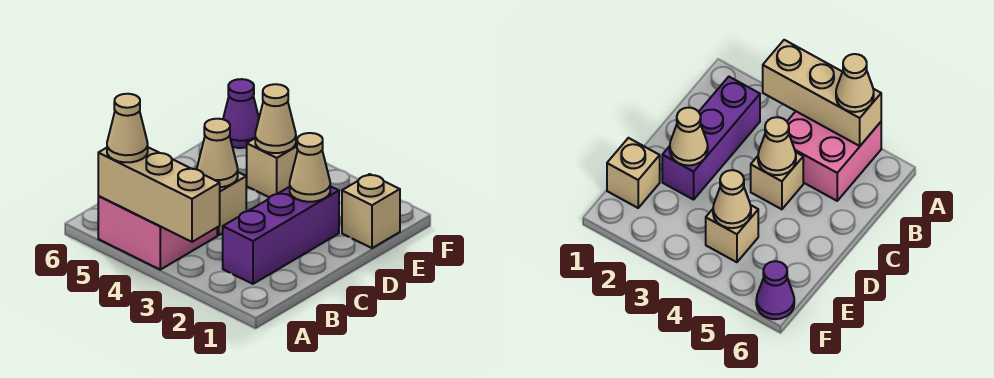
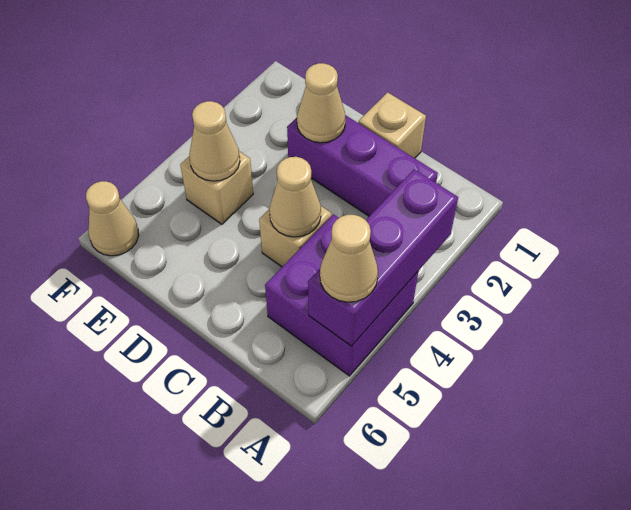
tan brick A3:A5 level 2 -> purple brick A3:A5 level 2
pink brick A4:B5 level 1 -> purple brick A4:B5 level 1
tan brick E1 level 1 -> tan brick C1 level 1
purple cone F6 level 1 -> tan cone F6 level 1

